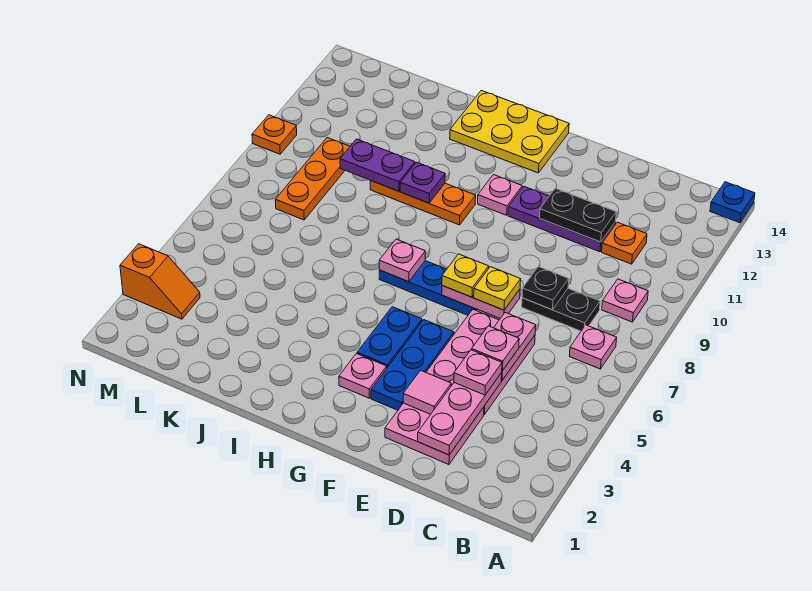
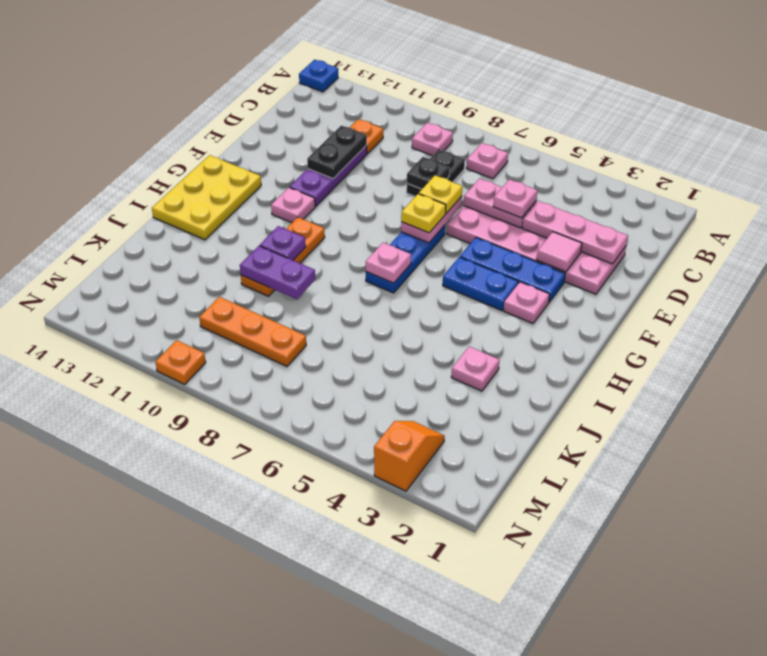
pink plate D4 level 3 -> pink plate J3 level 1
purple plate J10:K10 level 2 -> purple plate J9:J10 level 2

